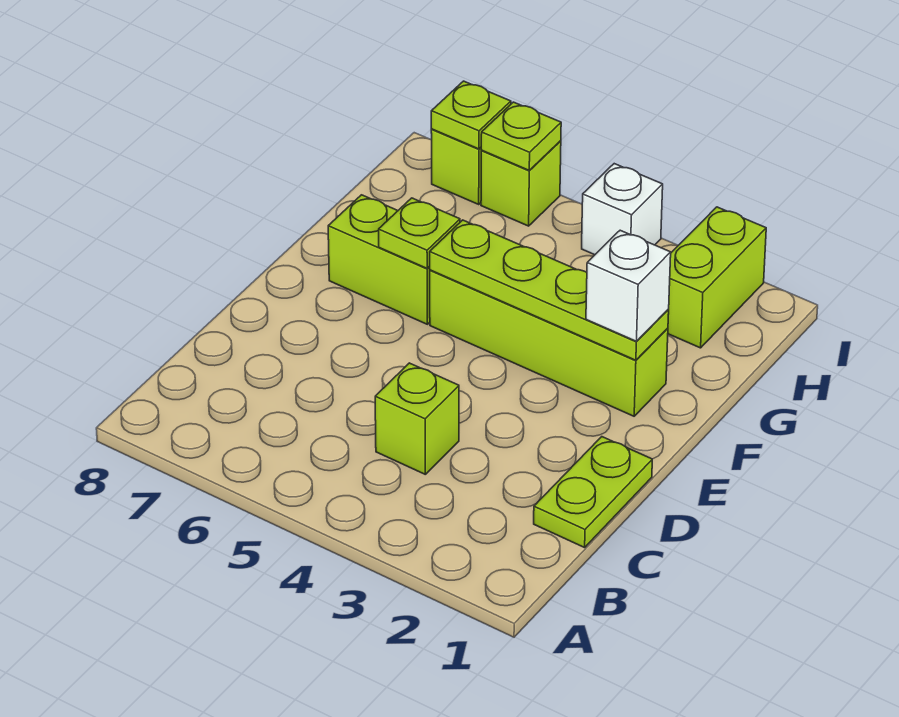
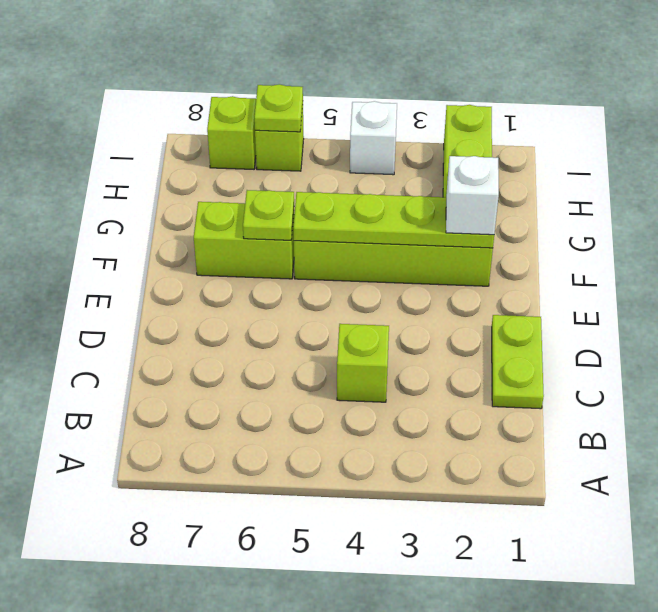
lime plate I7 level 2 -> none

